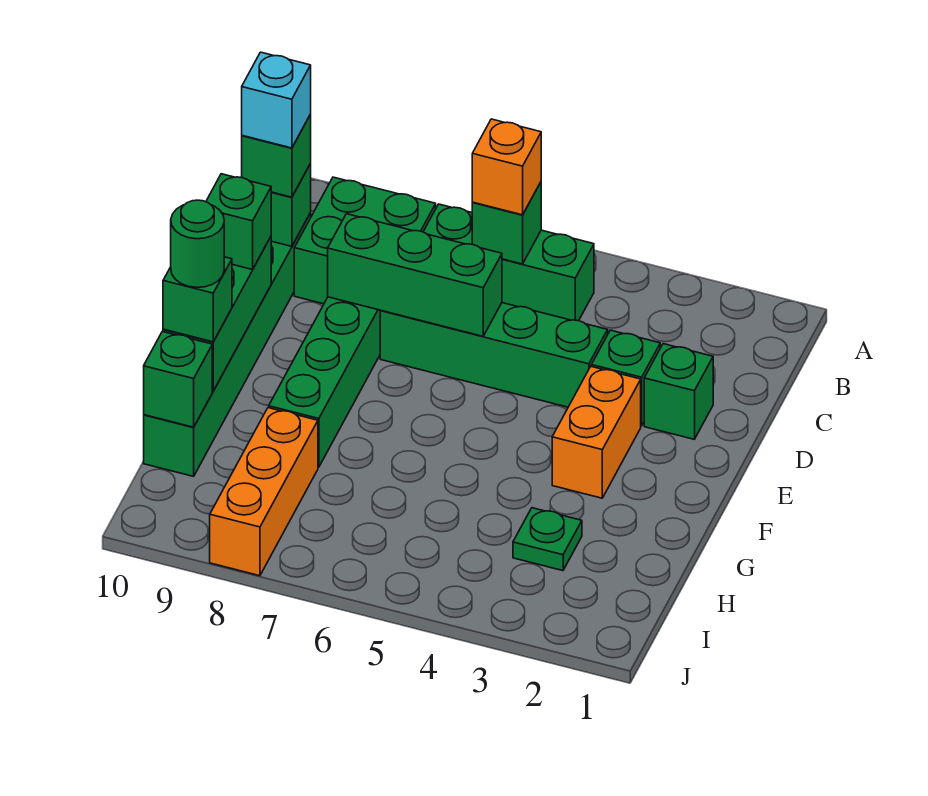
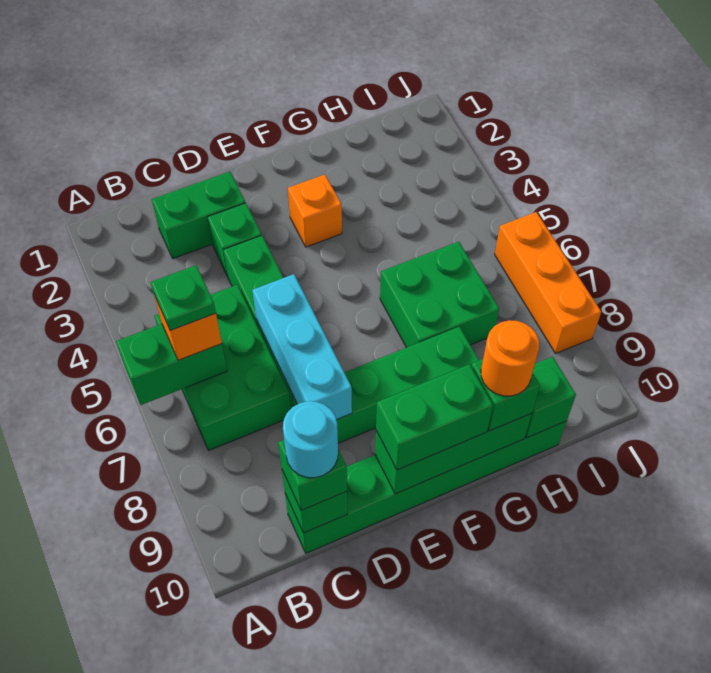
green brick B5:B7 level 1 -> green brick B5:C7 level 1
green brick B6 level 2 -> green brick A6:B6 level 2
green brick B8:C9 level 1 -> green brick G6:H7 level 1
cyan brick C10 level 4 -> cyan round brick C10 level 4
green brick D2 level 1 -> green brick C2:D2 level 1
green brick D6:D8 level 2 -> cyan brick D6:D8 level 2
orange brick E3:F3 level 1 -> orange brick F3 level 1
green brick E10 level 3 -> green brick E10:F10 level 3
green round brick G10 level 4 -> orange round brick G10 level 4
green plate H3 level 1 -> green plate B6 level 4
orange brick H8:J8 level 1 -> orange brick J6:J8 level 1

